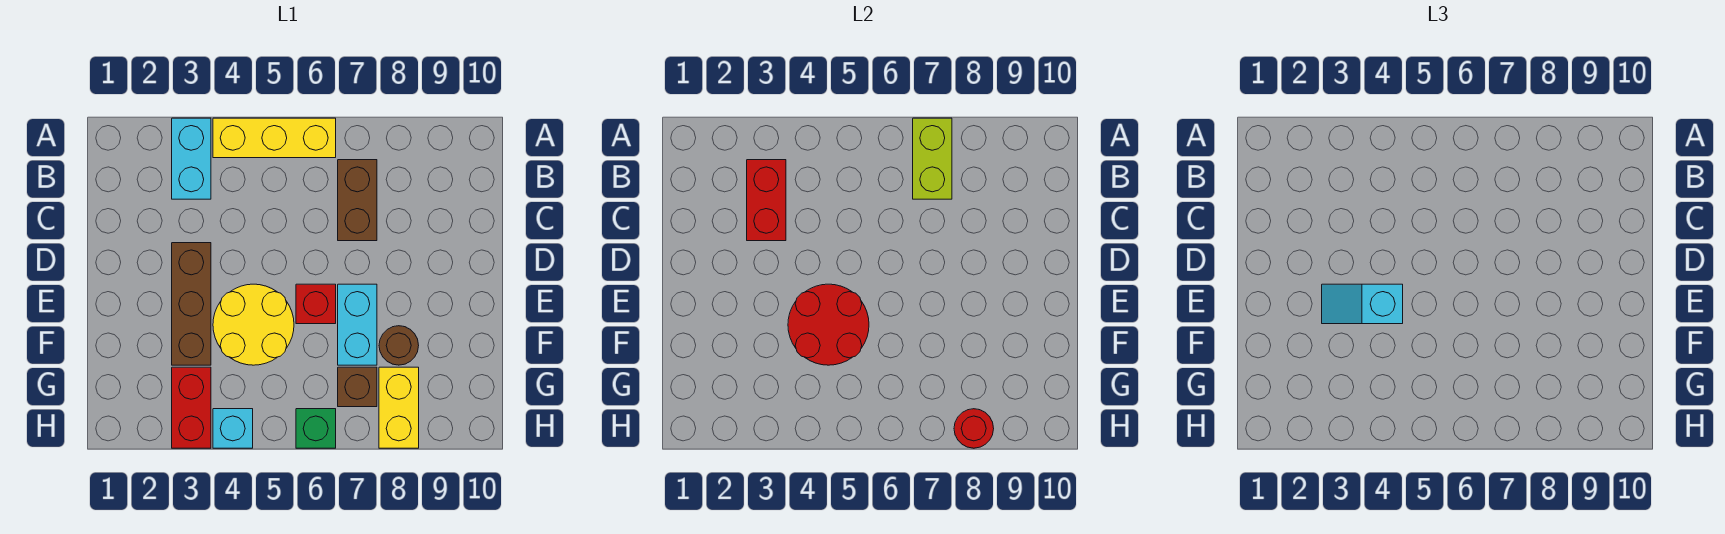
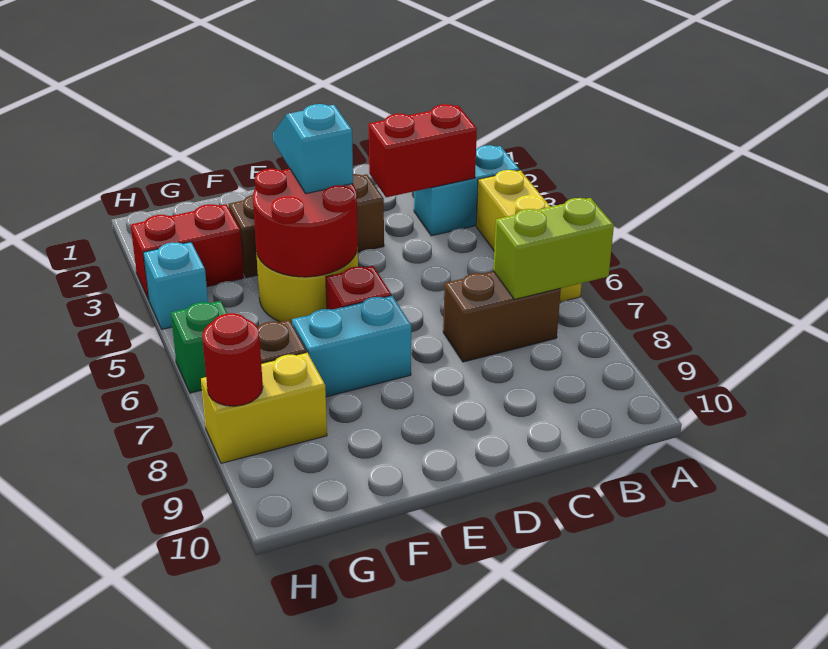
brown round brick F8 level 1 -> none

